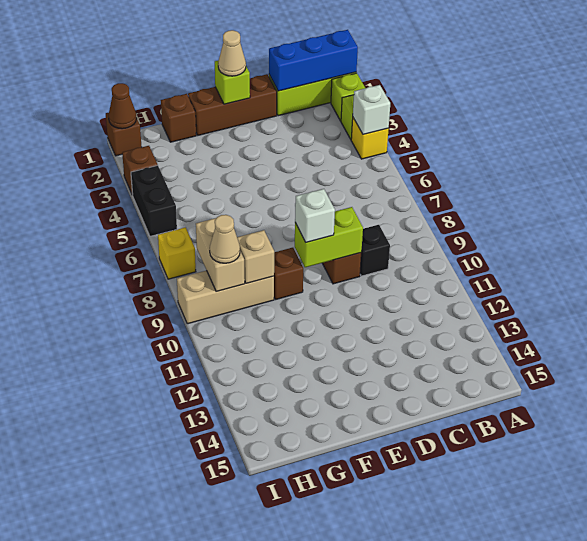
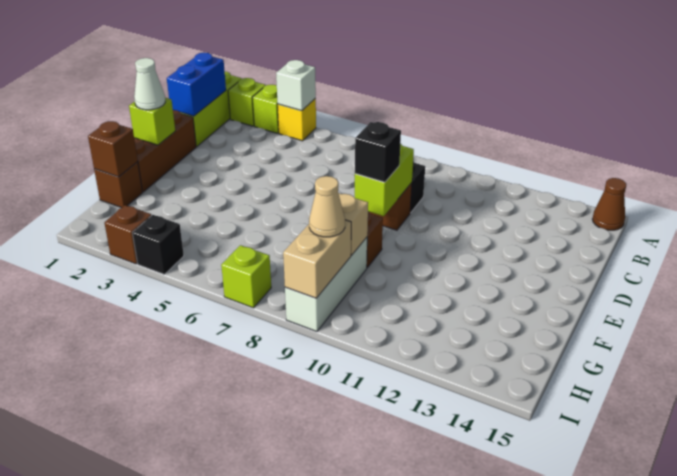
blue brick A1:C1 level 2 -> blue brick B1:C1 level 2
tan cone E1 level 3 -> white cone E1 level 3
white brick E9 level 3 -> black brick E9 level 3
tan brick G9:I9 level 1 -> white brick G9:I9 level 1
tan brick H8:H9 level 2 -> tan brick H9:I9 level 2
brown brick I1 level 1 -> brown brick G1 level 2
brown cone I1 level 2 -> brown cone A15 level 1
black brick I4:I5 level 1 -> black brick I4 level 1
yellow brick I7 level 1 -> lime brick I7 level 1

